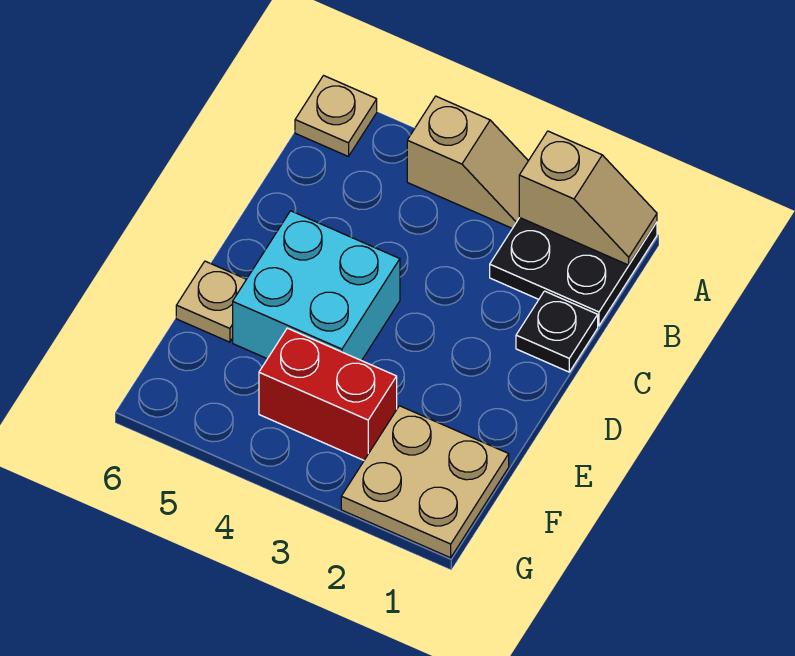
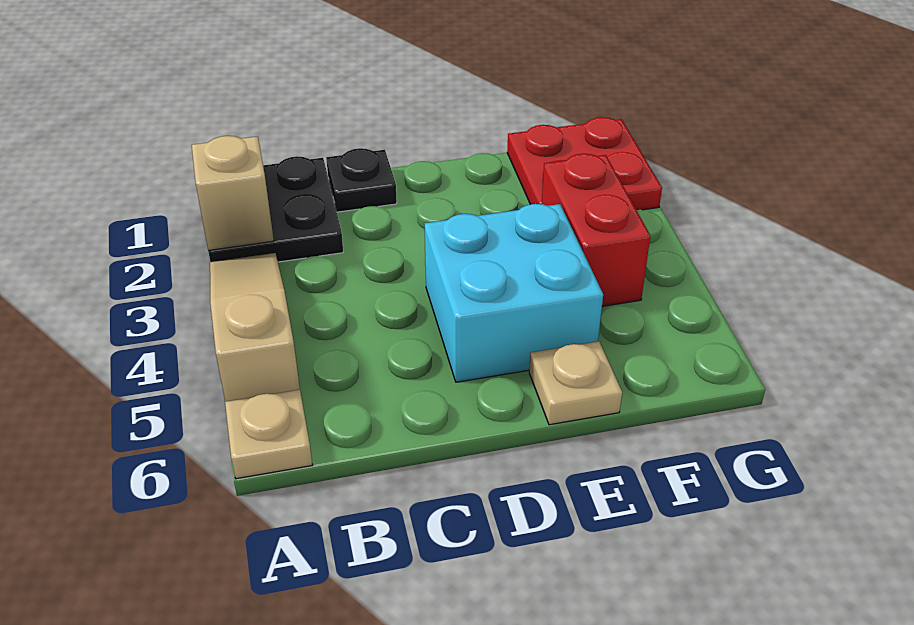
tan slope A3:A4 level 1 top 4 -> tan slope A3:A5 level 1 top 5
tan plate F1:G2 level 1 -> red plate F1:G2 level 1

